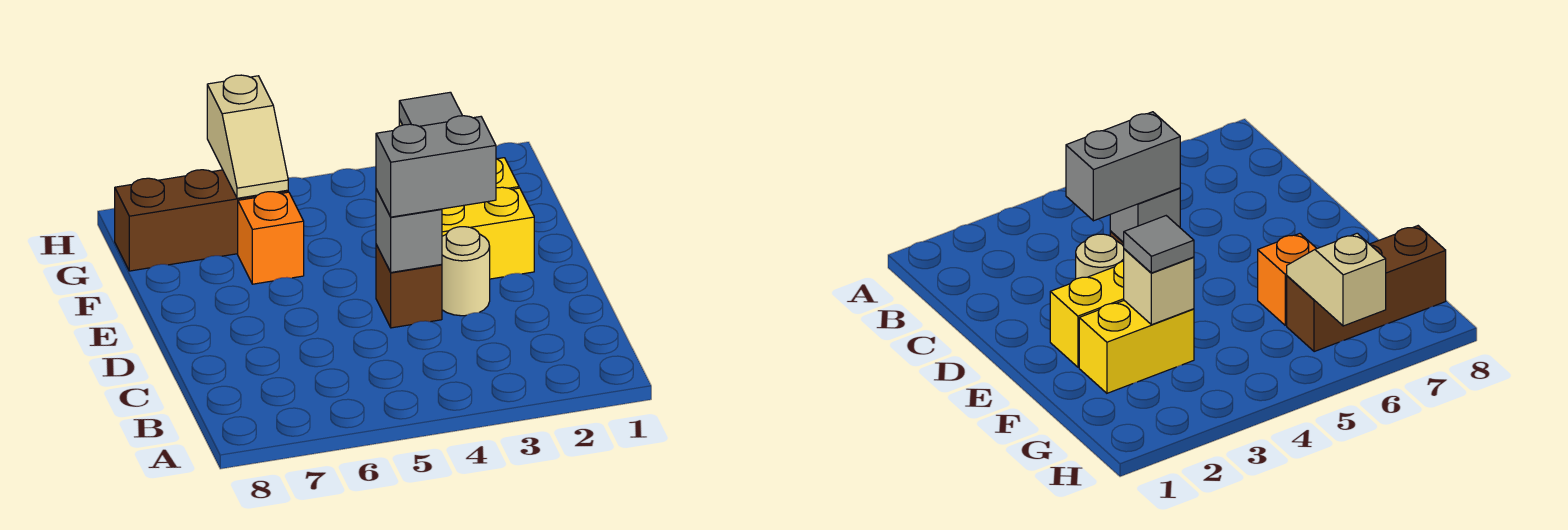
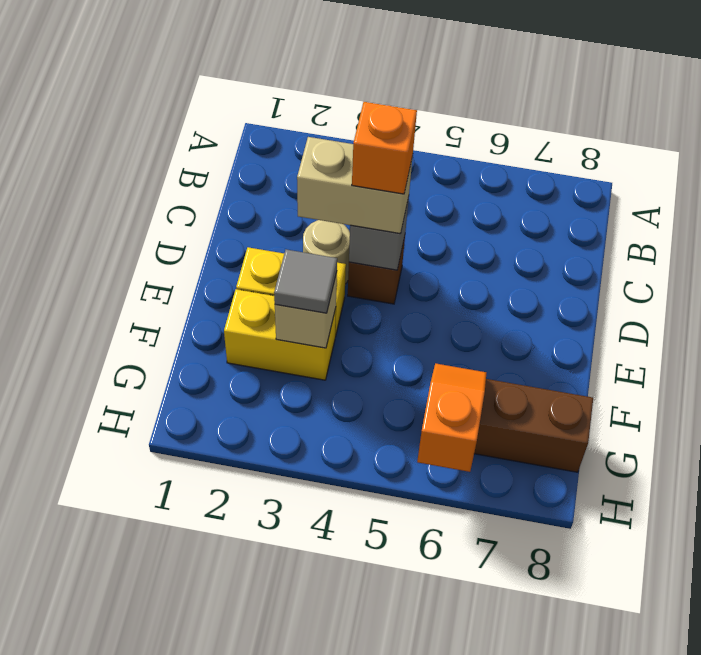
grey brick D3:D4 level 3 -> tan brick D3:D4 level 3
orange brick F6 level 1 -> orange brick D4 level 4
tan slope G6:H6 level 2 top H -> orange slope G6:H6 level 2 top H

